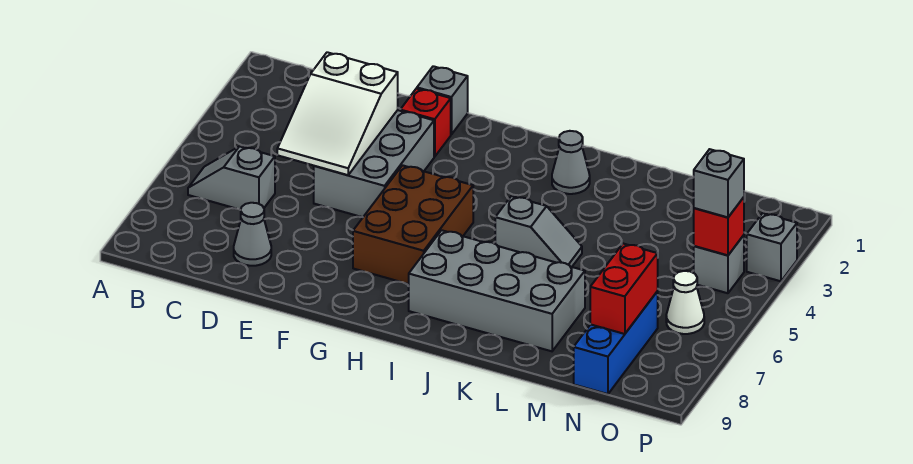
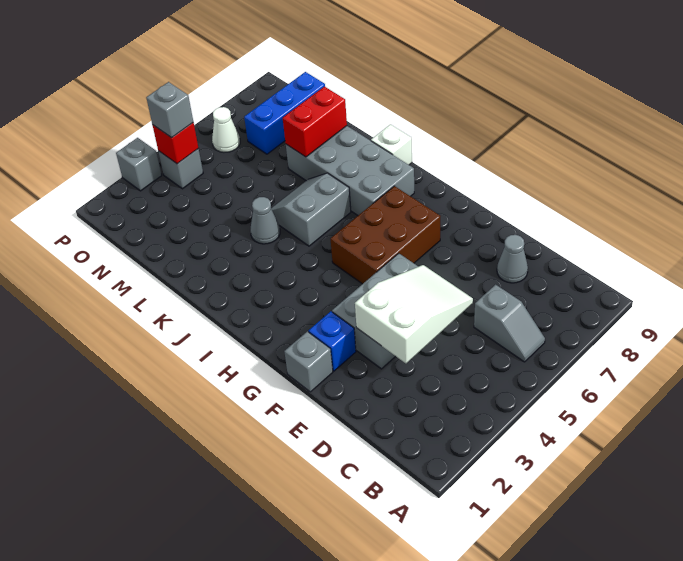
red brick F2 level 1 -> blue brick F2 level 1
grey cone J2 level 1 -> grey cone K4 level 1
grey slope J5:K5 level 1 top J -> grey slope J5:K6 level 1 top J
none -> white brick J9 level 1
red brick N7:N8 level 2 -> red brick L7:L8 level 2

